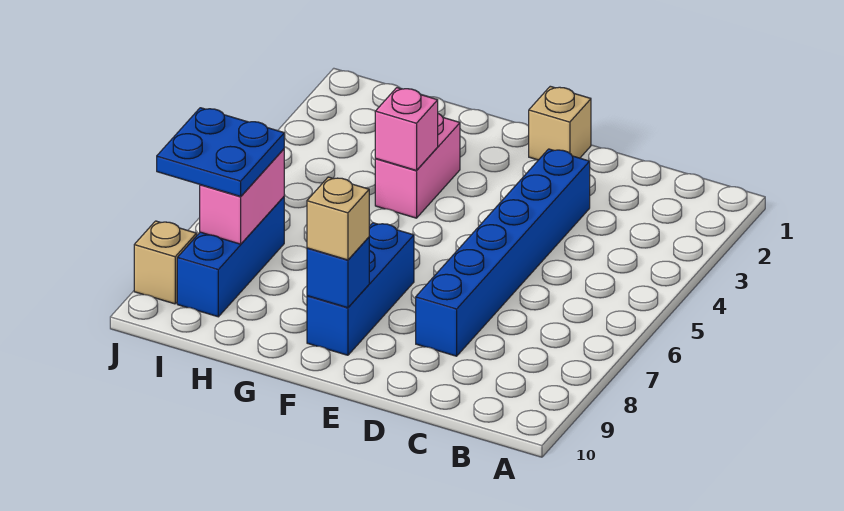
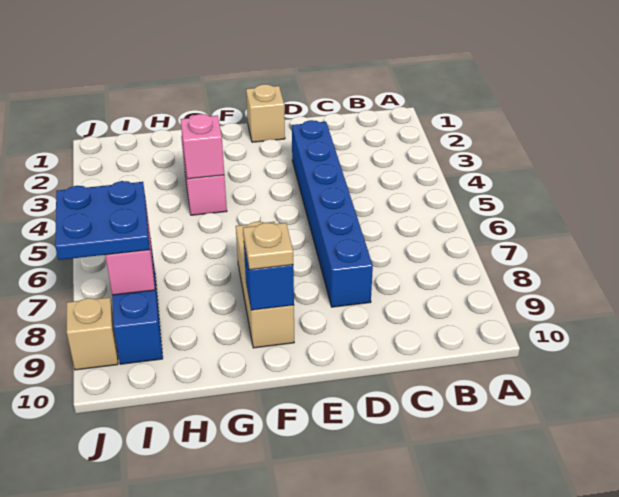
blue brick F7:F9 level 1 -> tan brick F7:F9 level 1
tan brick F9 level 3 -> tan plate F9 level 3

